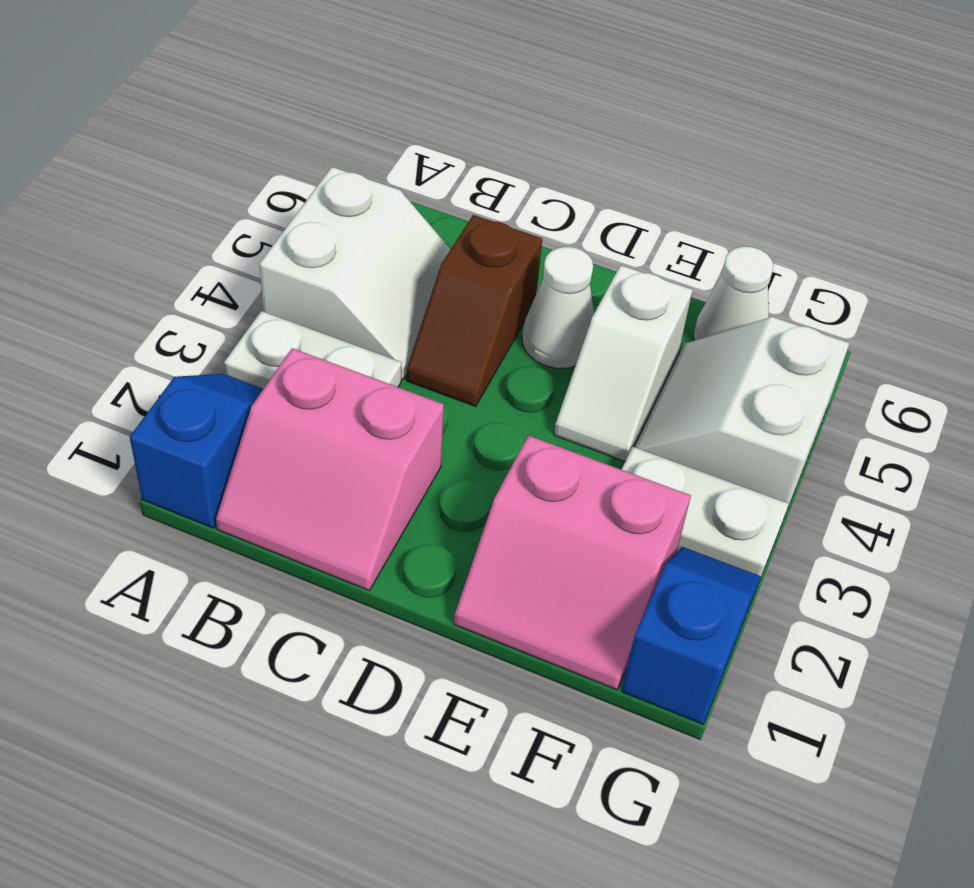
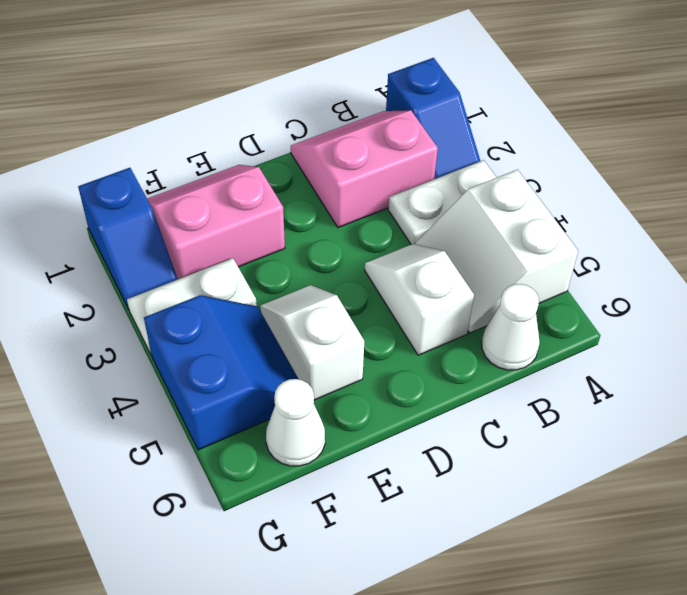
brown slope C4:C5 level 1 top 5 -> white slope C4:C5 level 1 top 5
white cone D5 level 1 -> white cone B6 level 1
white slope F4:G5 level 1 top G -> blue slope F4:G5 level 1 top G

